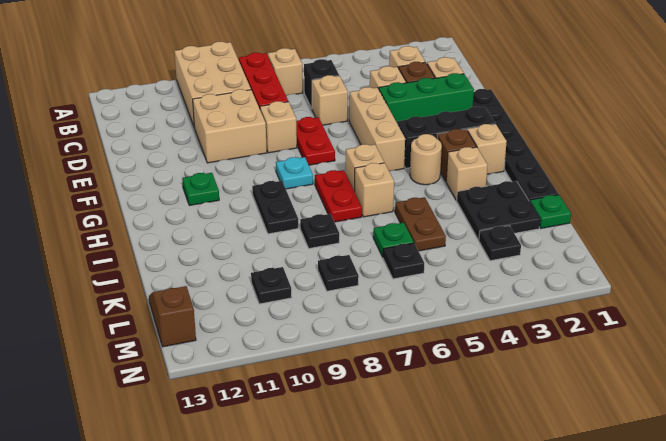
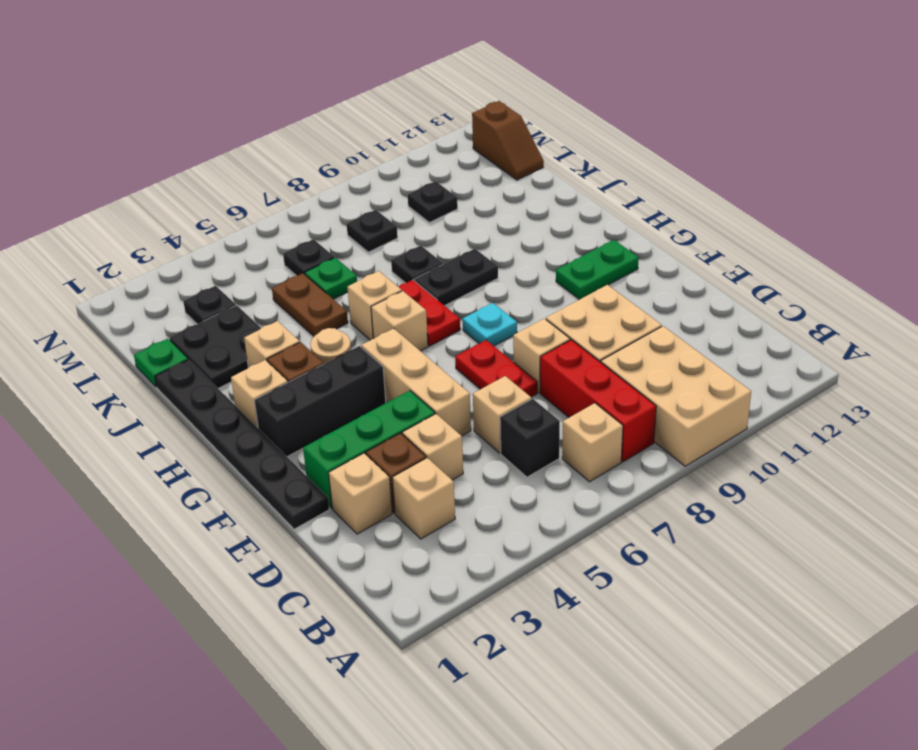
green plate G11 level 1 -> green plate G11:G12 level 1
black plate H9:I9 level 1 -> black plate I8:I9 level 1

